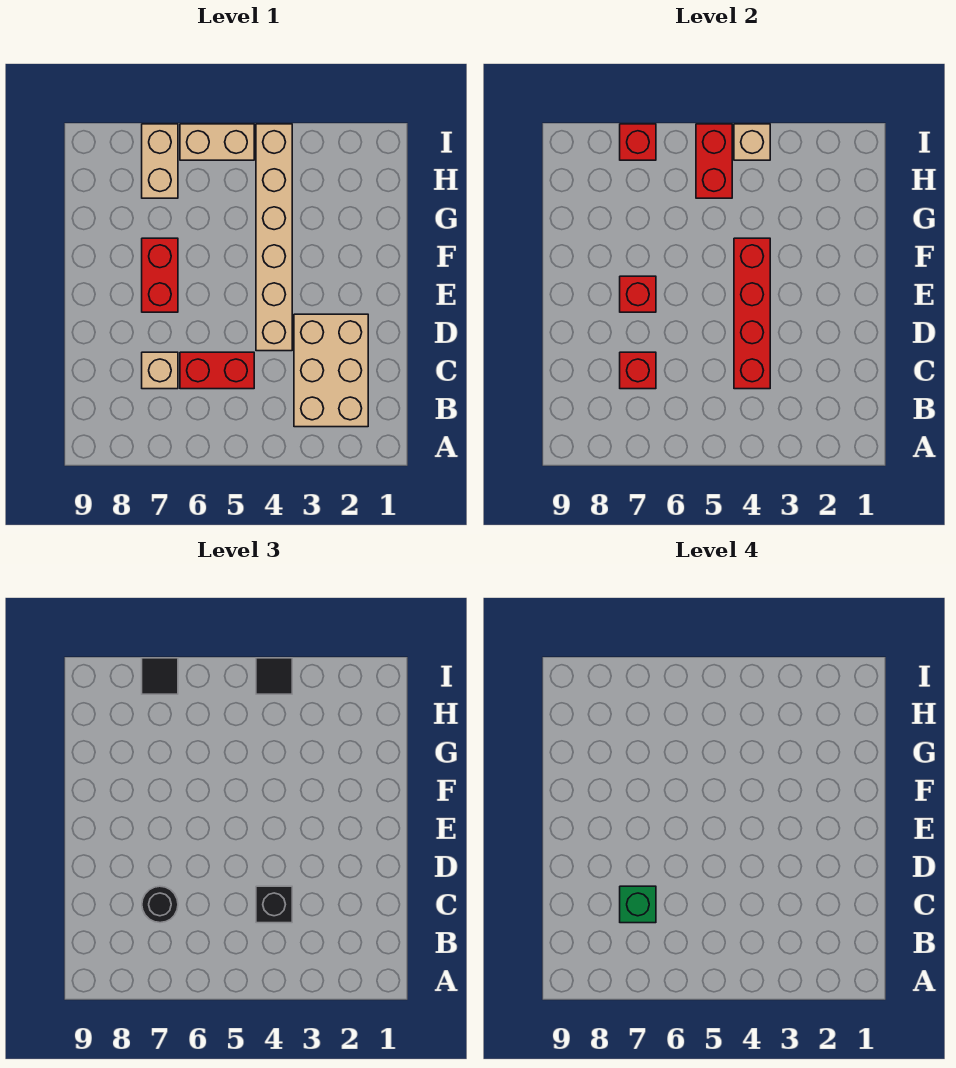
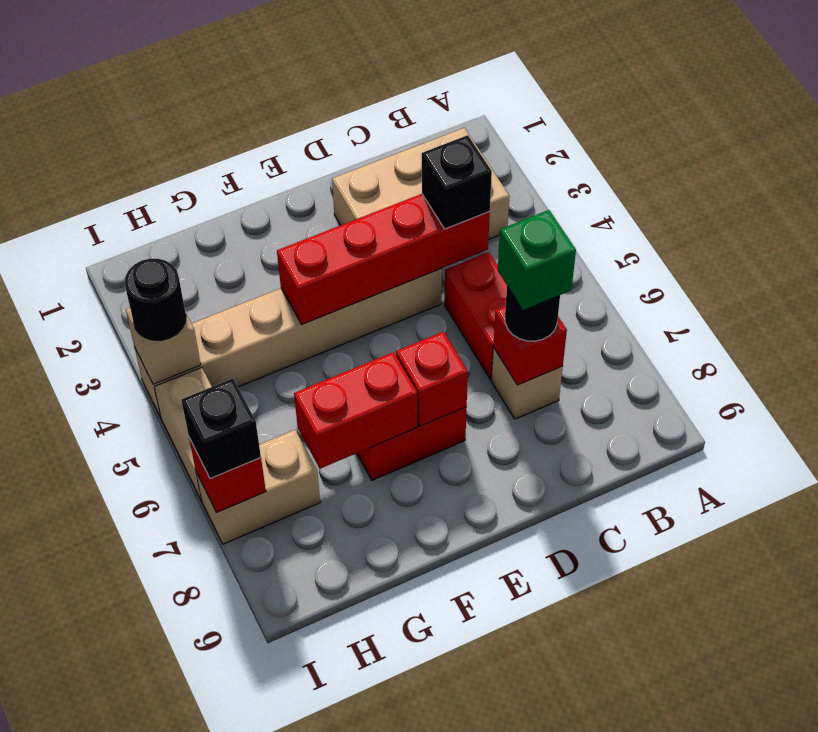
red brick H5:I5 level 2 -> red brick F7:G7 level 2
black tile I4 level 3 -> black round brick I4 level 3
black tile I7 level 3 -> black brick I7 level 3

